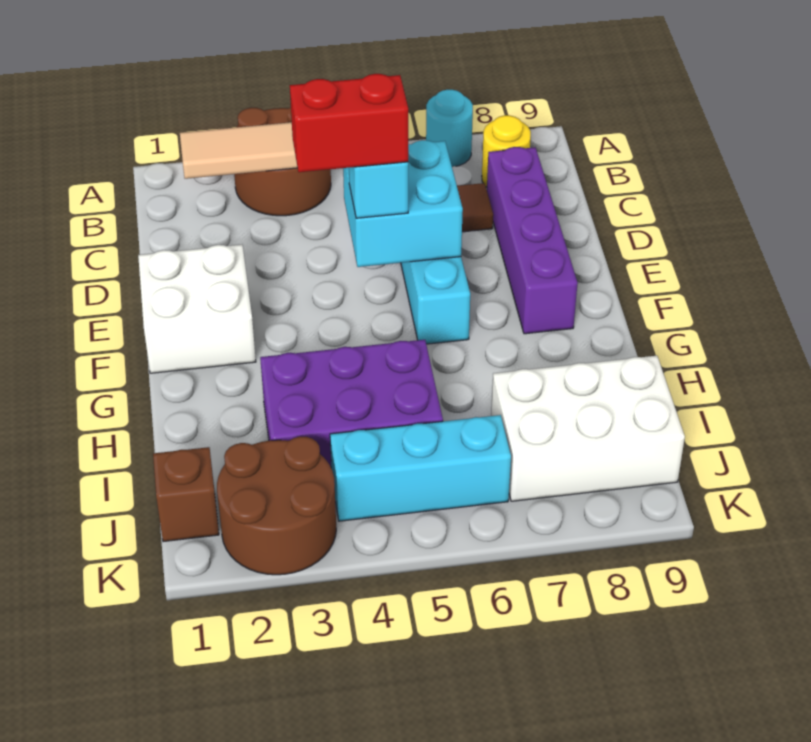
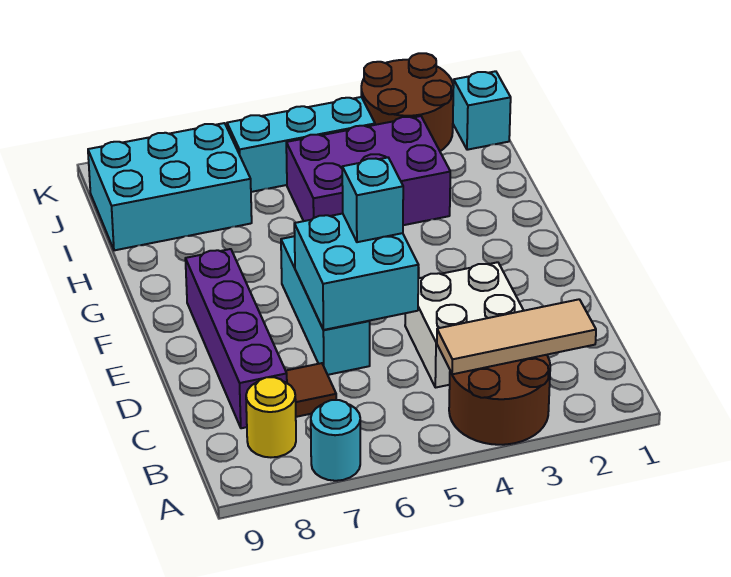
white brick E1:F2 level 1 -> white brick C3:D4 level 1
red brick E4:E5 level 4 -> none
white brick I7:J9 level 1 -> cyan brick I7:J9 level 1
brown brick J1 level 1 -> cyan brick J1 level 1

